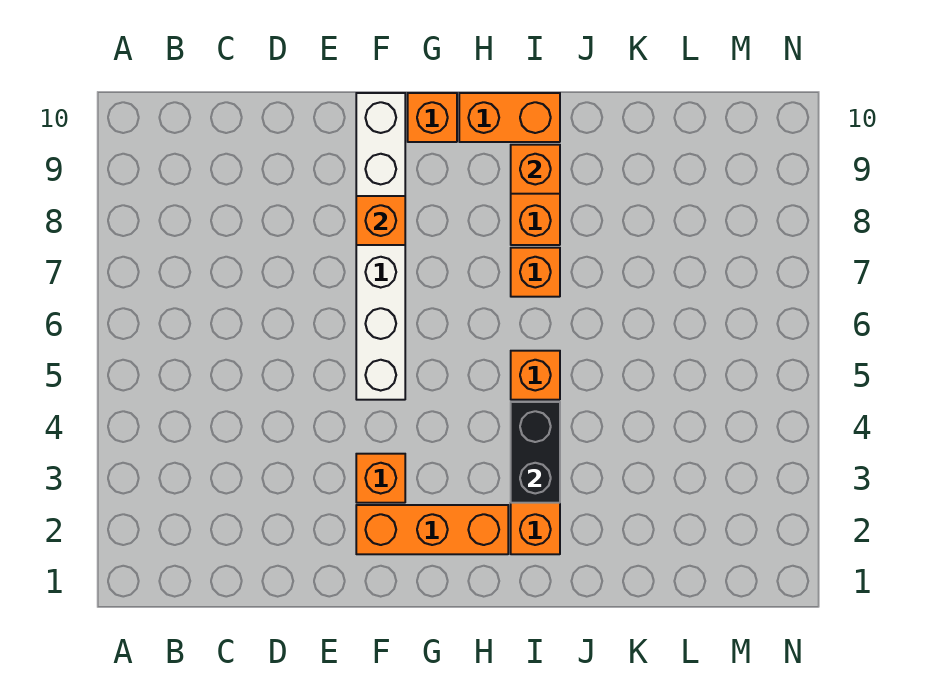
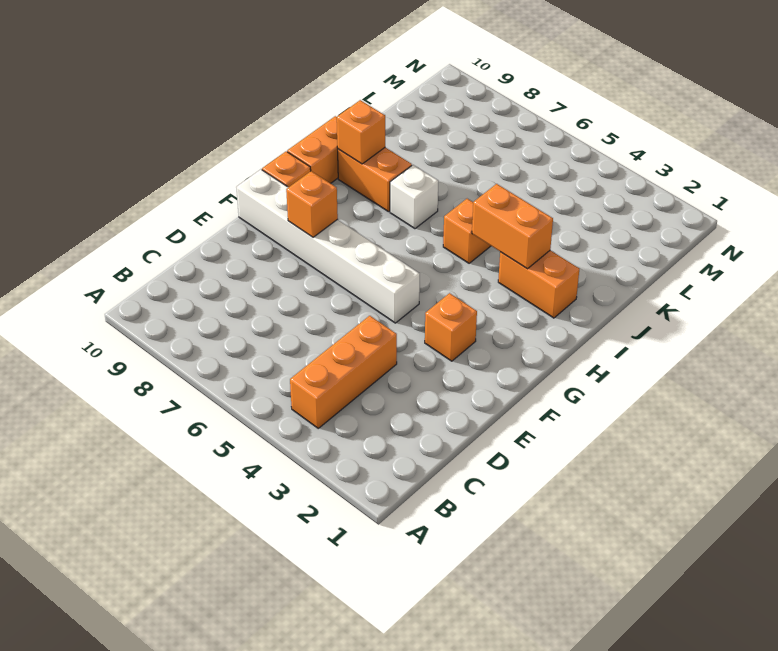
orange brick F2:H2 level 1 -> orange brick B4:D4 level 1
black brick I3:I4 level 2 -> orange brick I3:I4 level 2
orange brick I7 level 1 -> white brick I7 level 1

